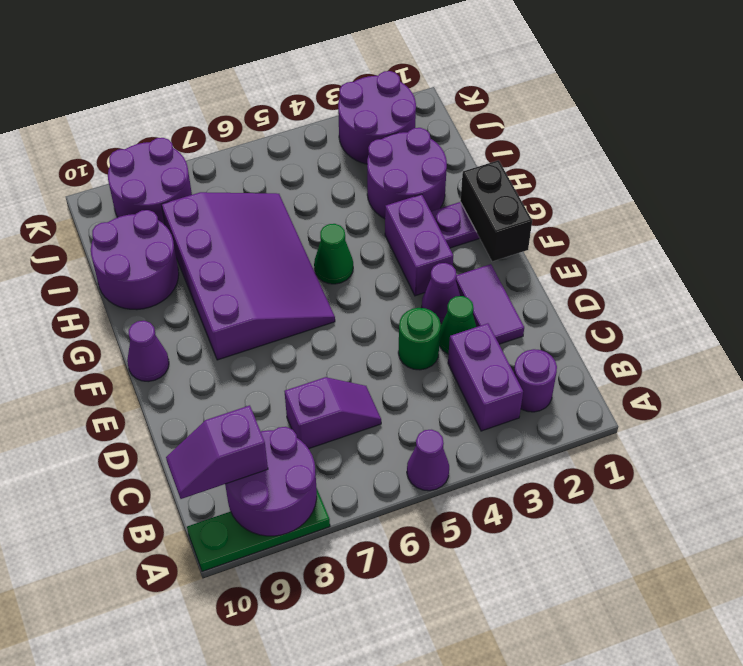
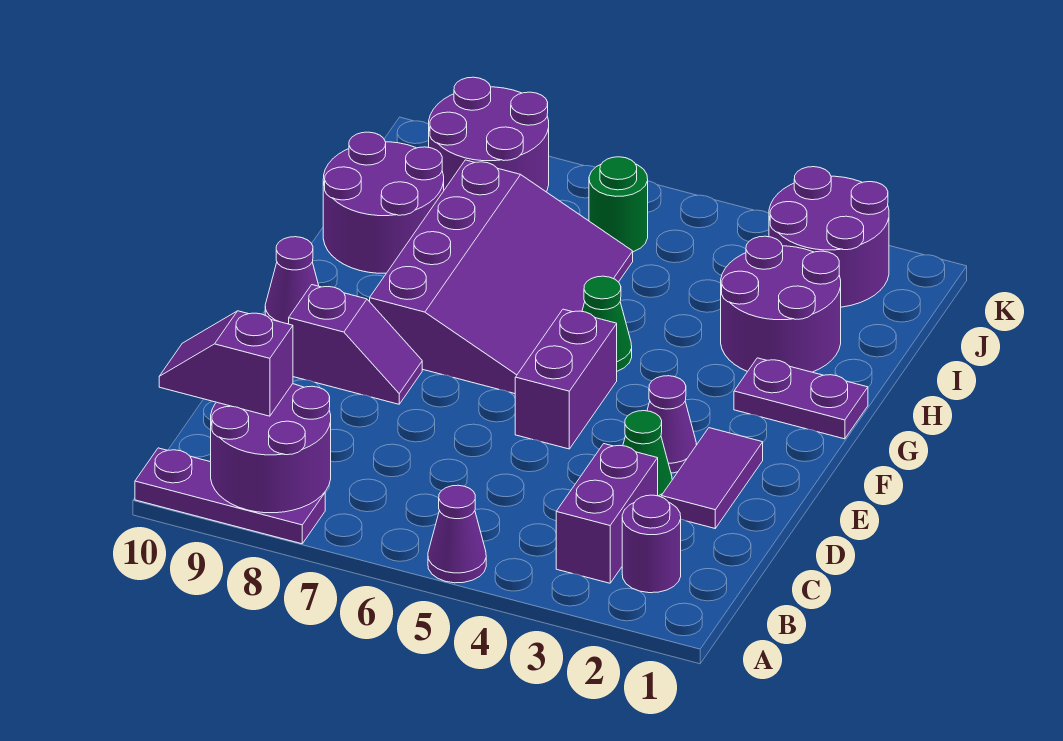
green plate A8:A10 level 1 -> purple plate A8:A10 level 1
purple slope C6:C7 level 1 top 7 -> purple slope E8:E9 level 1 top 9
green round brick D4 level 1 -> green round brick J6 level 1
black brick F1:G1 level 2 -> none
purple brick F3:G3 level 1 -> purple brick E5:F5 level 1

